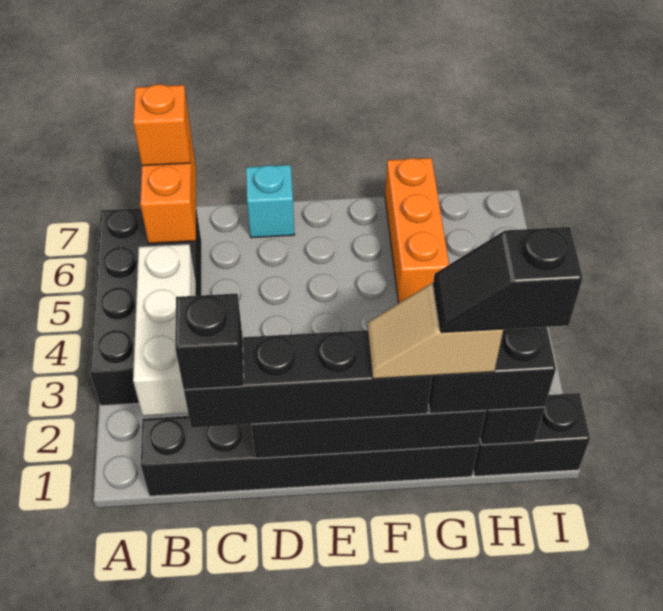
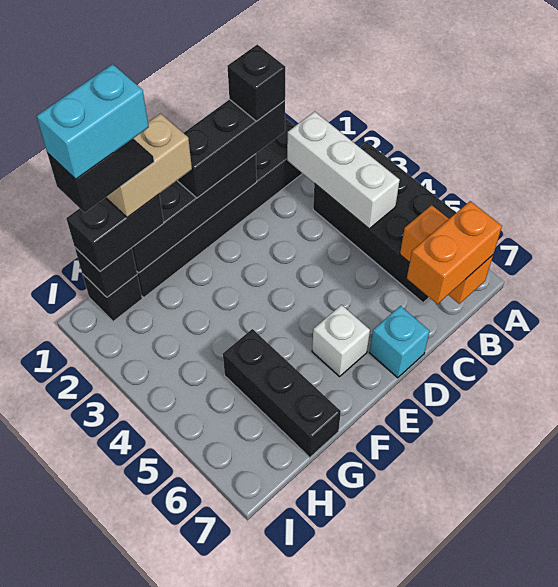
orange brick B7 level 3 -> orange brick B7:C7 level 3
black brick C1:F1 level 3 -> black brick C1:E1 level 3
none -> white brick E6 level 1
tan slope F1:G1 level 4 top G -> tan brick F1:G1 level 4
none -> cyan brick G1:H1 level 6
orange brick G5:G7 level 1 -> black brick G5:G7 level 1
black brick H1:I1 level 1 -> black brick H1 level 1

